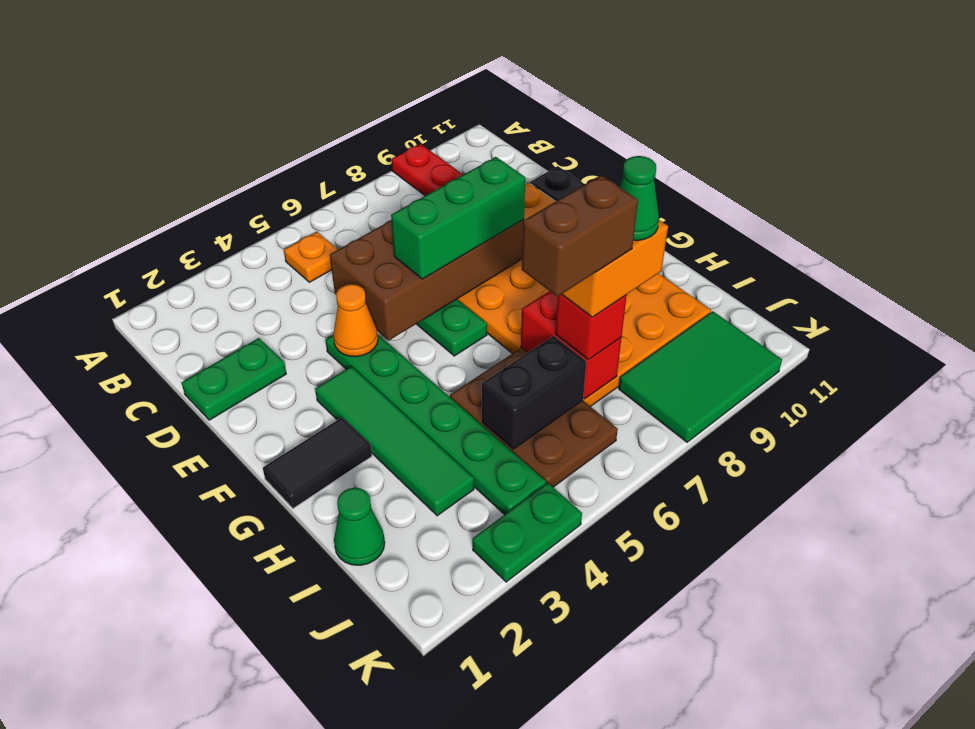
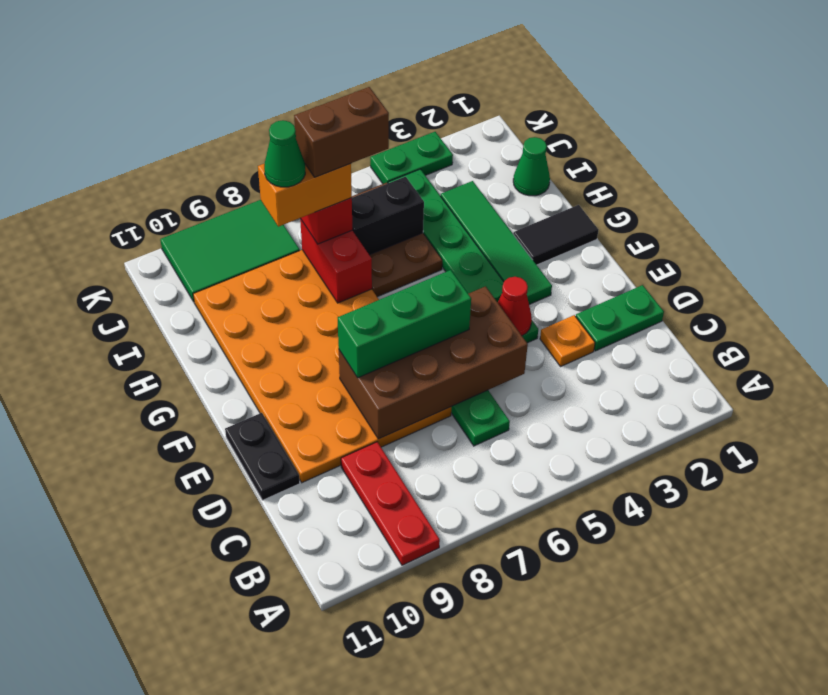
orange plate B5 level 1 -> orange plate D3 level 1
orange cone E4 level 2 -> red cone E4 level 2

